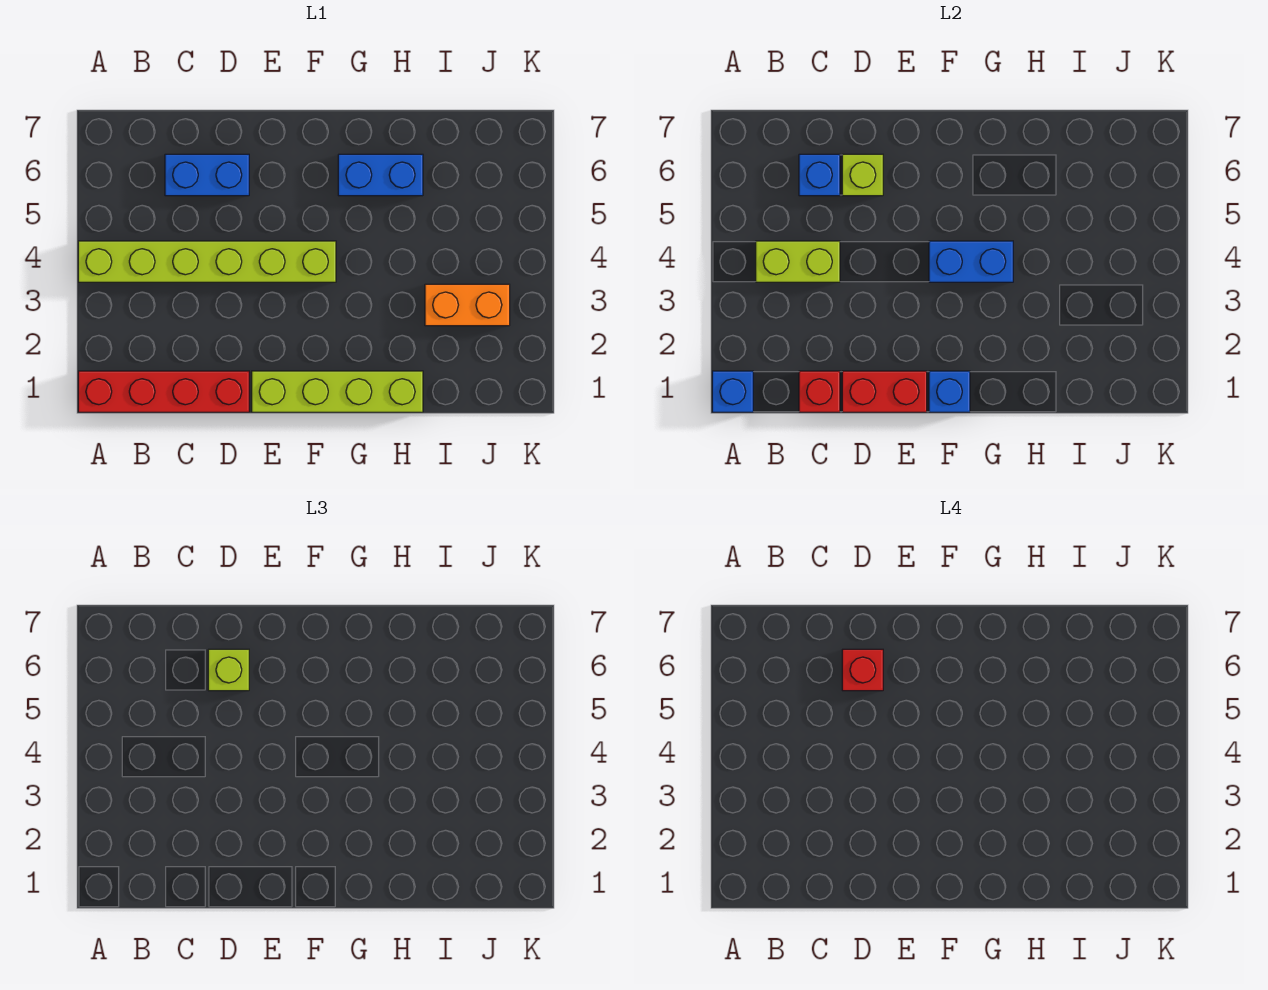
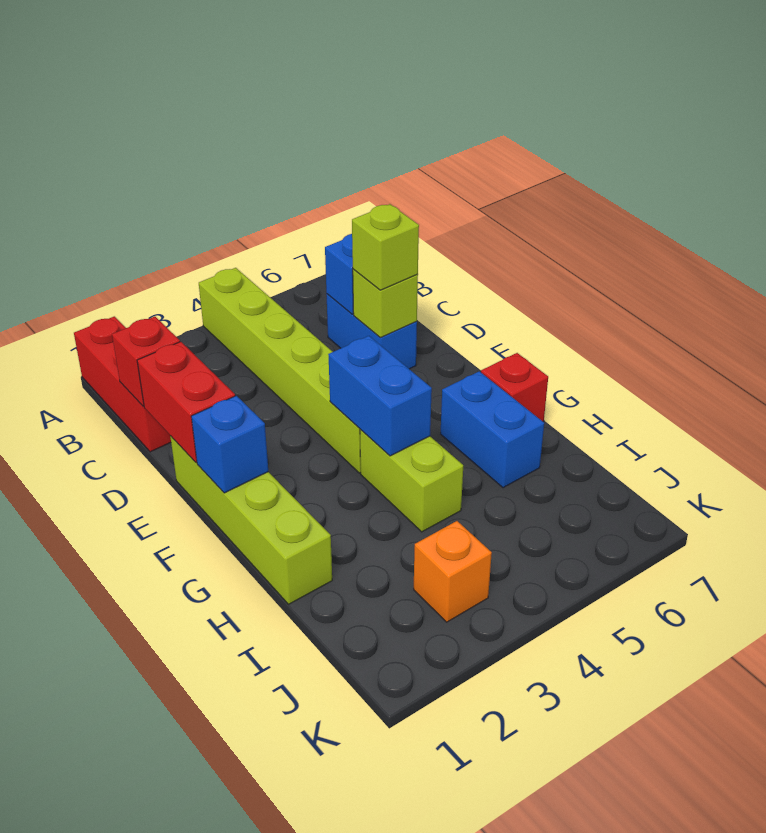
red brick A1:D1 level 1 -> red brick A1:C1 level 1
blue brick A1 level 2 -> none
lime brick B4:C4 level 2 -> lime brick G4:H4 level 1
red brick D6 level 4 -> red brick G7 level 1
orange brick I3:J3 level 1 -> orange brick J3 level 1

